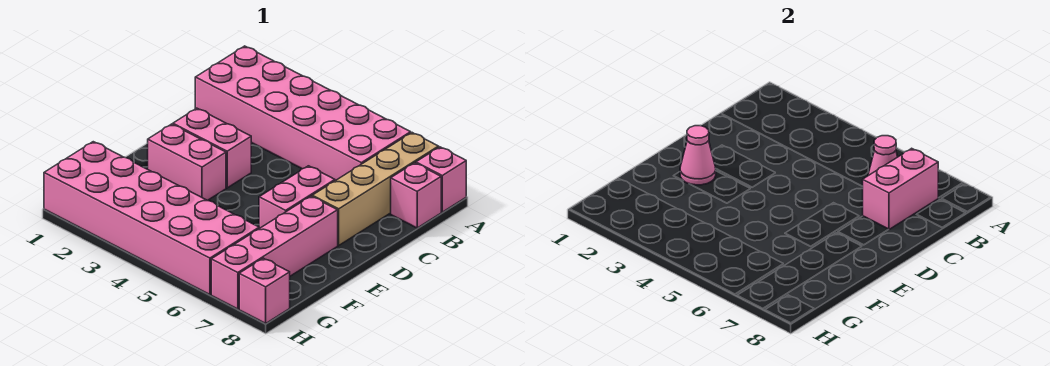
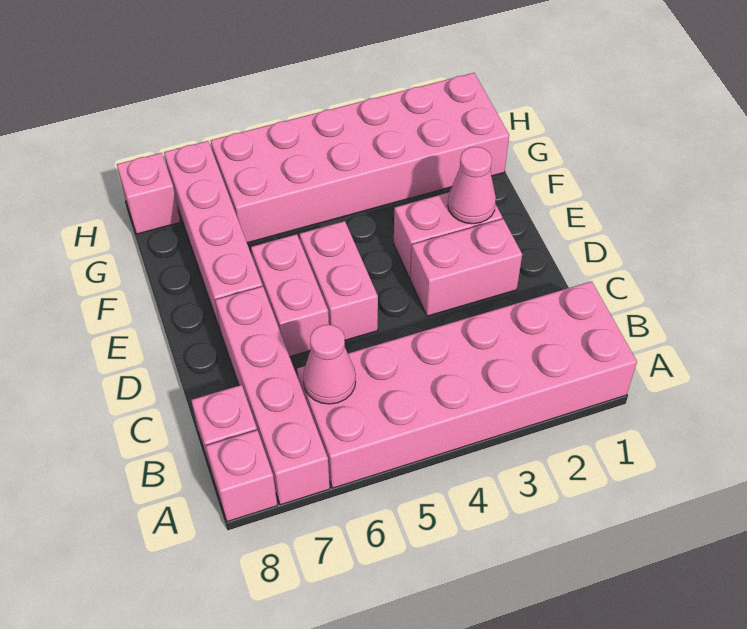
tan brick A7:D7 level 1 -> pink brick A7:D7 level 1
pink brick B7:C7 level 2 -> pink brick D5:E5 level 1

